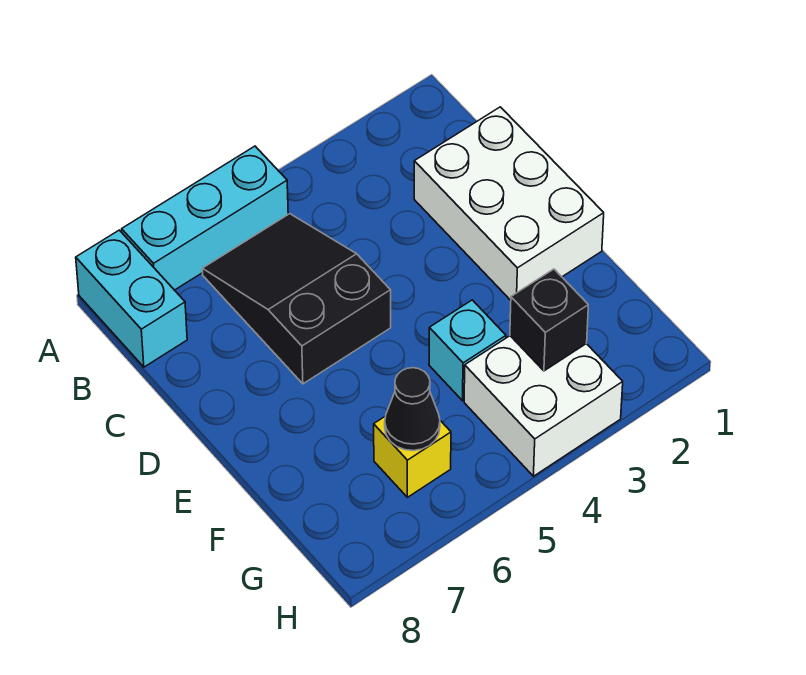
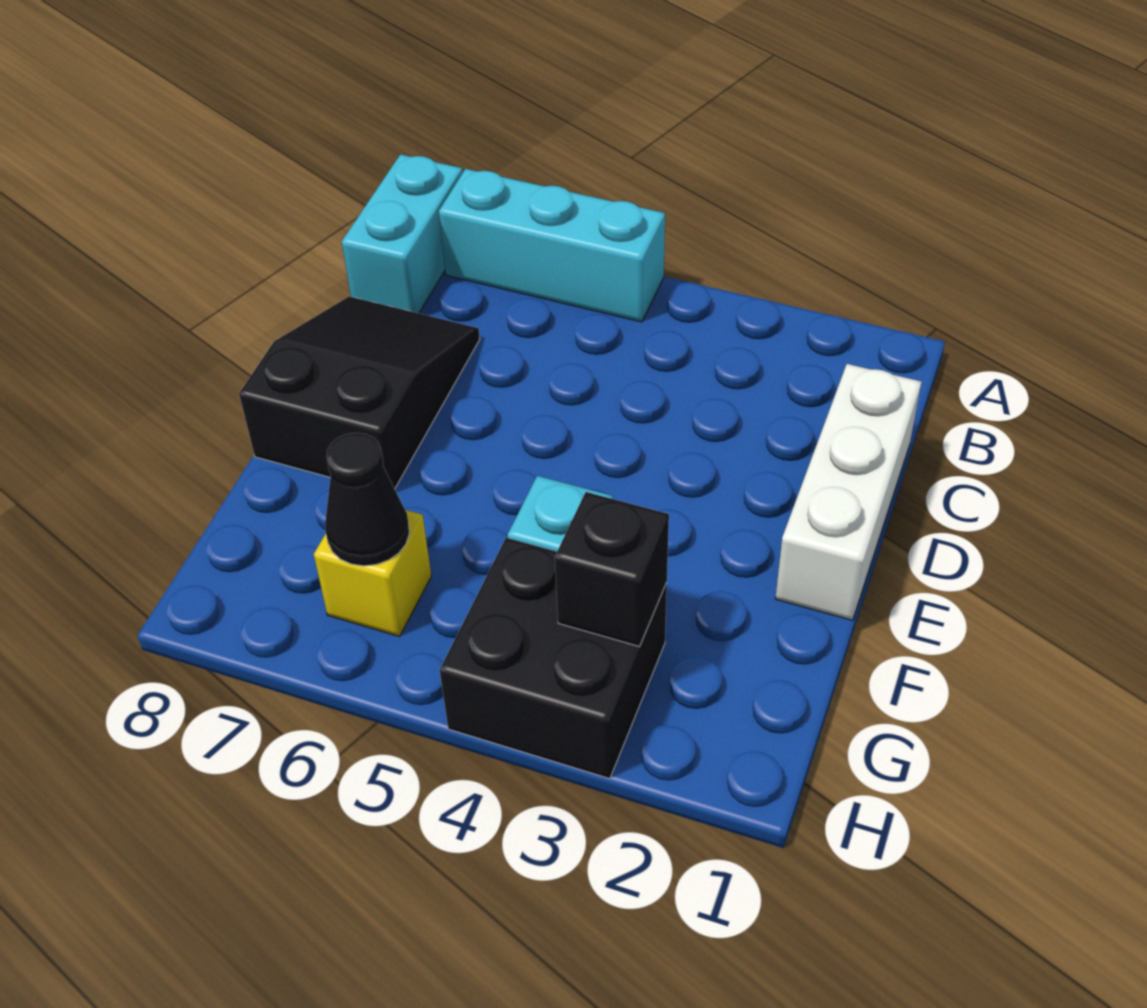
black slope B5:D6 level 1 top D -> black slope C7:E8 level 1 top E
white brick C1:E2 level 1 -> white brick C1:E1 level 1
white brick G3:H4 level 1 -> black brick G3:H4 level 1

